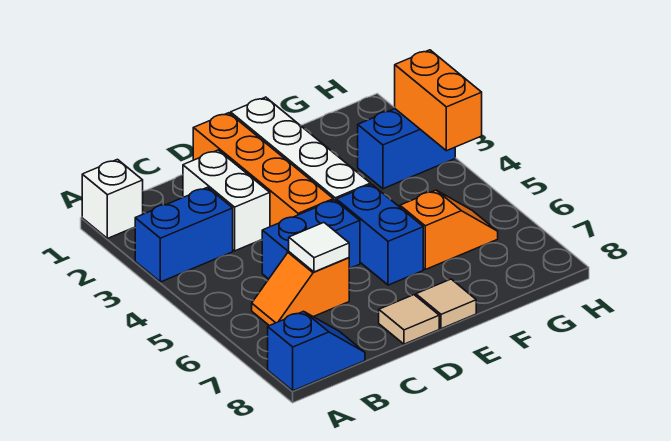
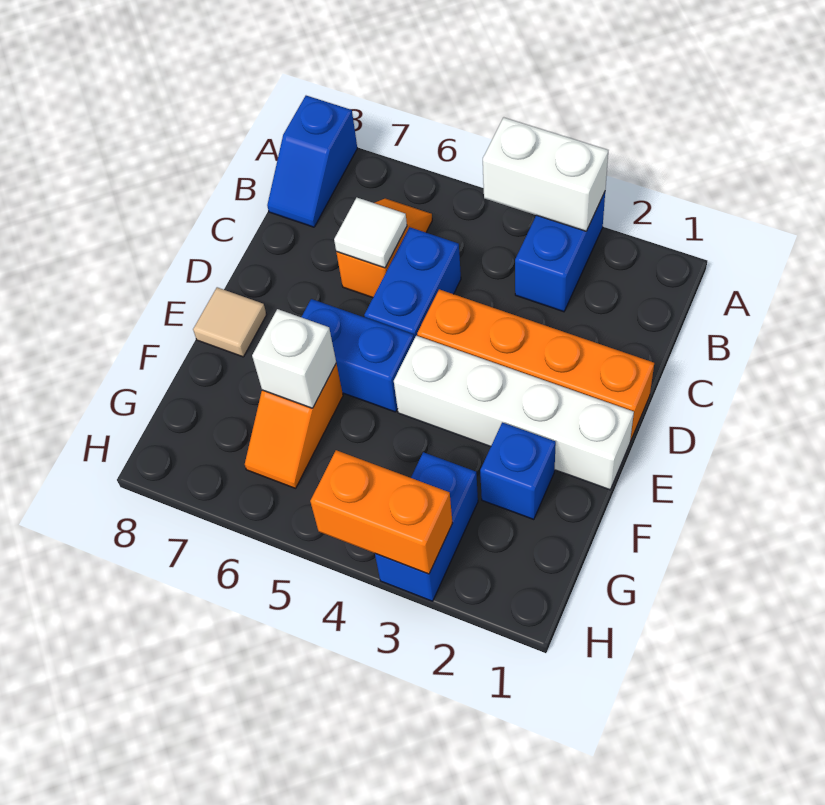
white brick A1 level 1 -> white brick F6 level 2
white brick C2:C3 level 1 -> white brick A3:A4 level 2
tan tile D8 level 1 -> none
none -> blue brick F2 level 1

